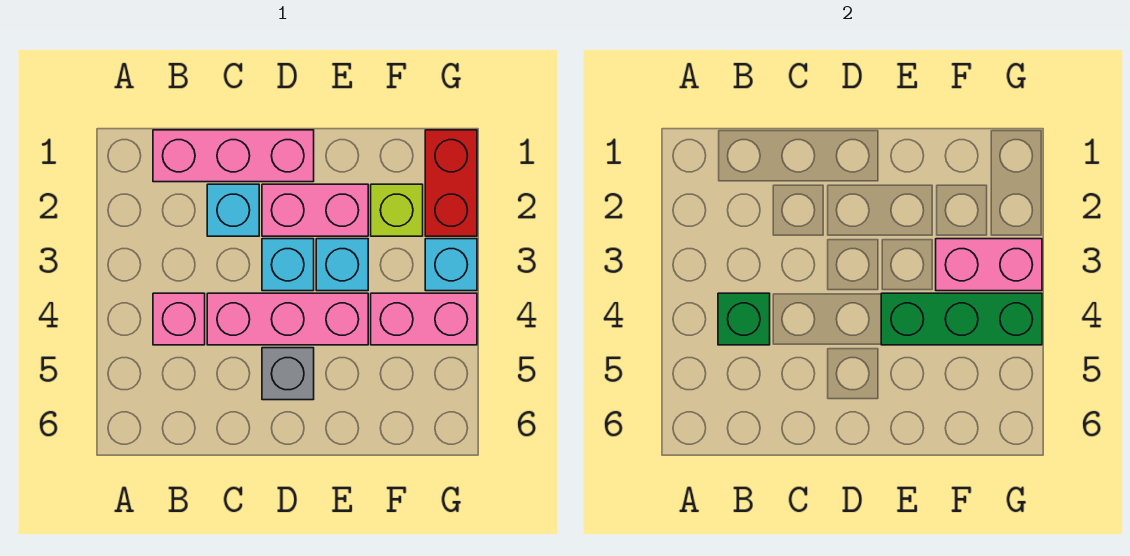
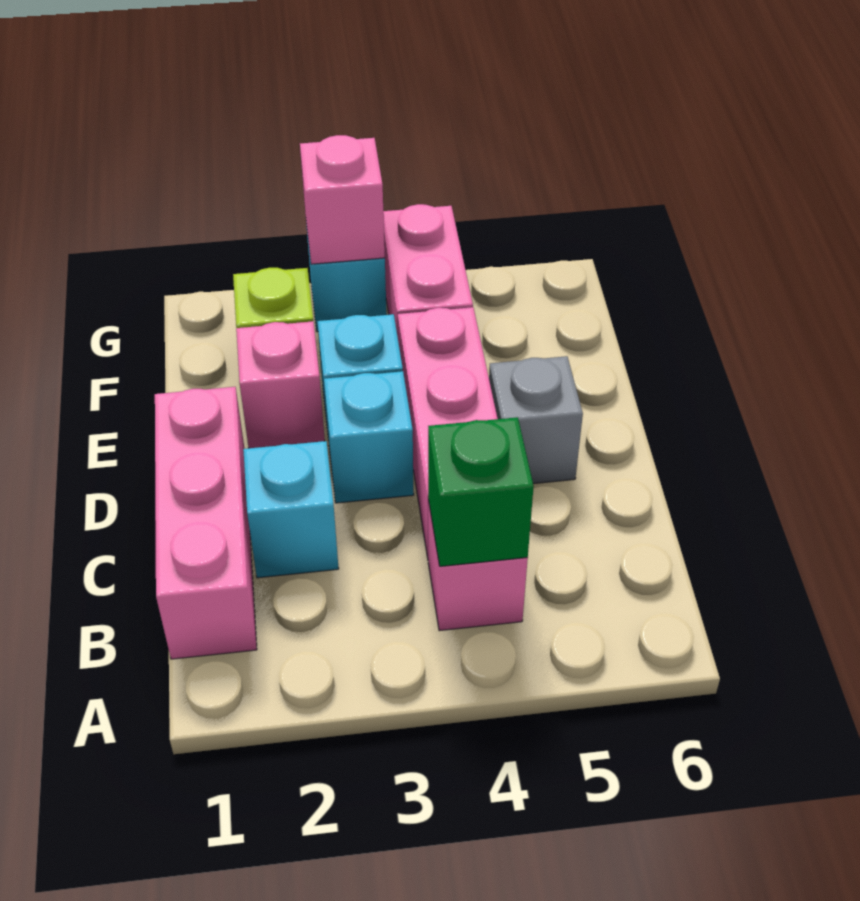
pink brick D2:E2 level 1 -> pink brick E2 level 1
green brick E4:G4 level 2 -> none
pink brick F3:G3 level 2 -> pink brick G3 level 2
red brick G1:G2 level 1 -> none

